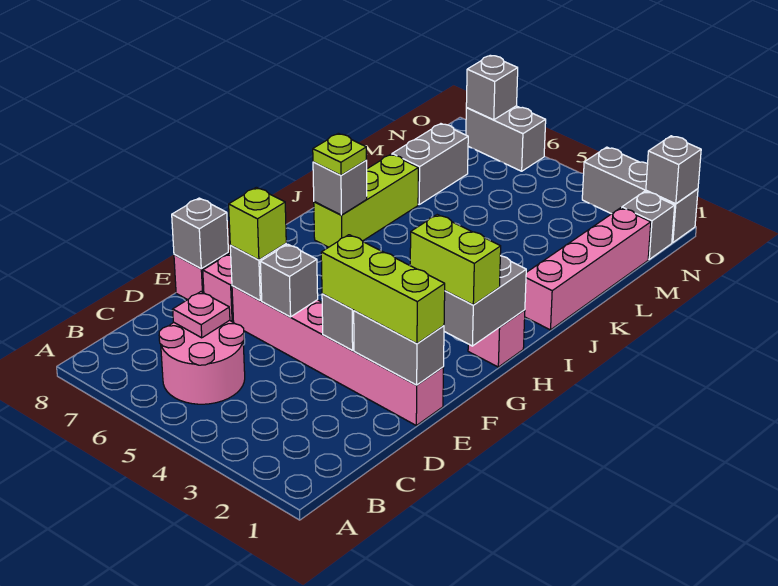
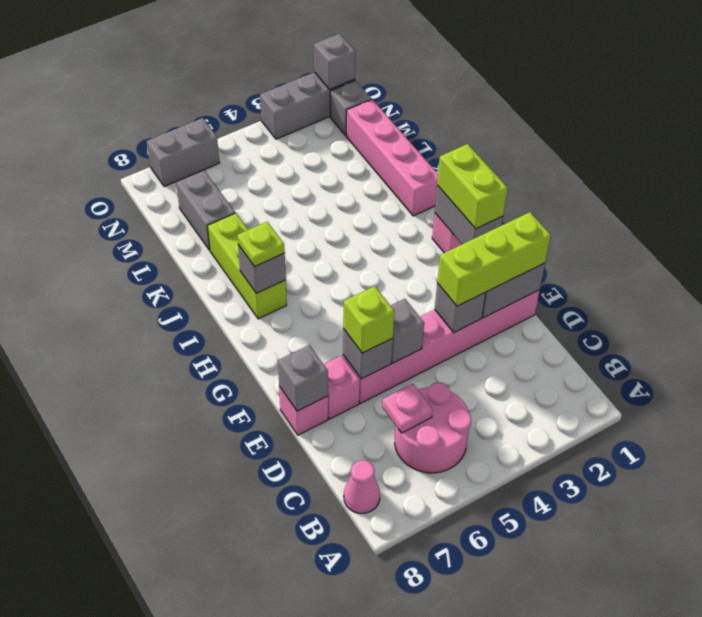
none -> pink cone B8 level 1
lime brick G1:G2 level 3 -> lime brick G1:H1 level 3
grey brick O7 level 2 -> none

